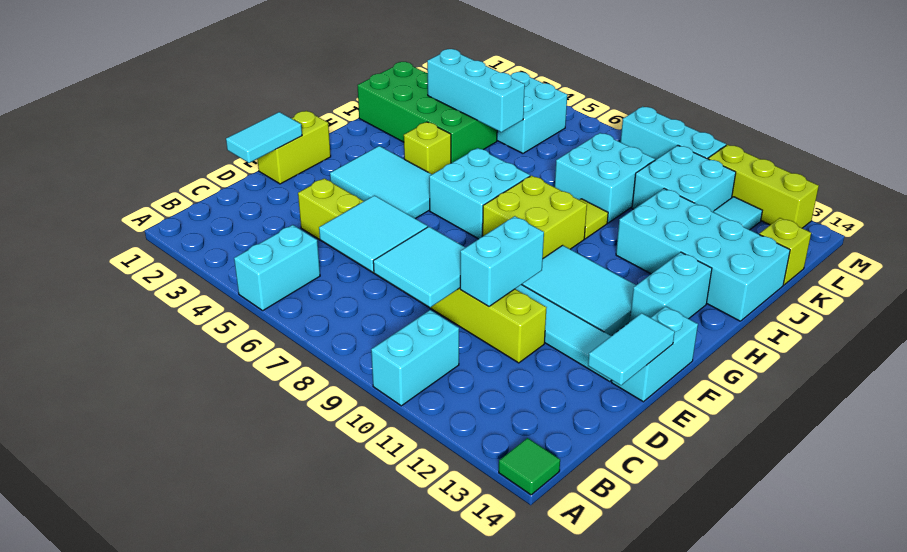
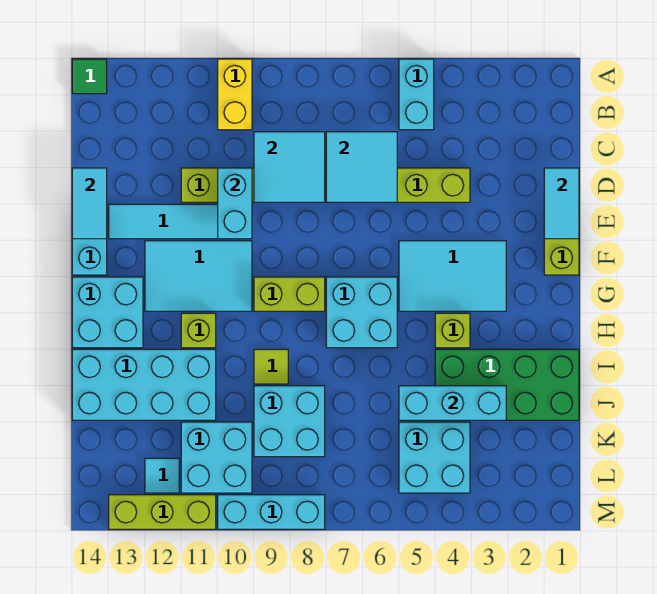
cyan brick A10:B10 level 1 -> yellow brick A10:B10 level 1
lime brick G8:H9 level 1 -> lime brick G8:G9 level 1
cyan brick G13:H13 level 1 -> cyan brick G13:H14 level 1
lime brick K14 level 1 -> lime brick H11 level 1

